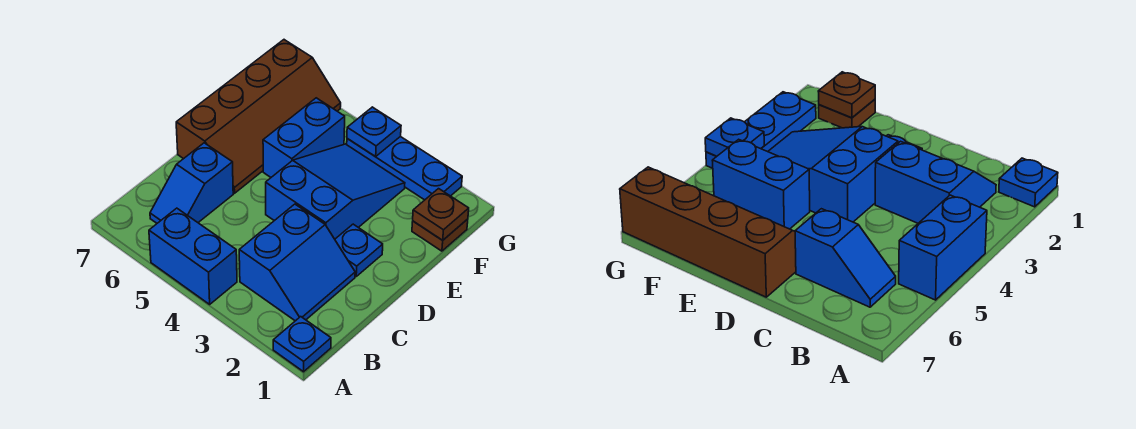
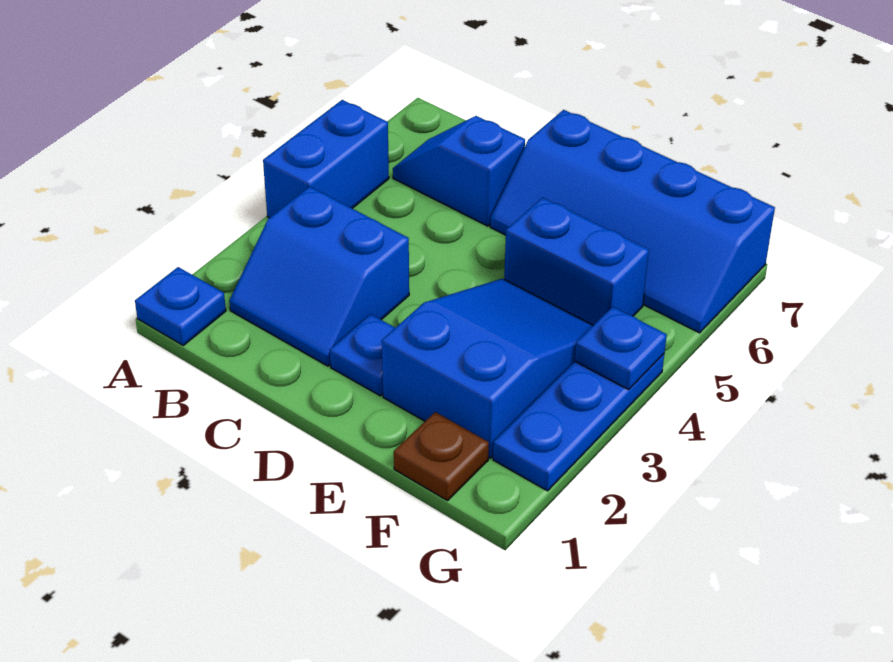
blue slope D3:F4 level 1 top D -> blue slope E2:F4 level 1 top 2
brown slope D6:G7 level 1 top 7 -> blue slope D6:G7 level 1 top 7
brown plate F1 level 2 -> none

